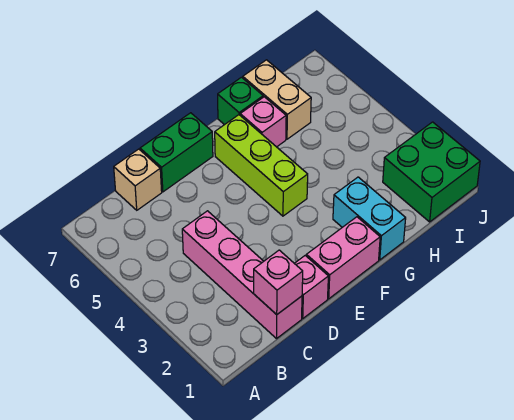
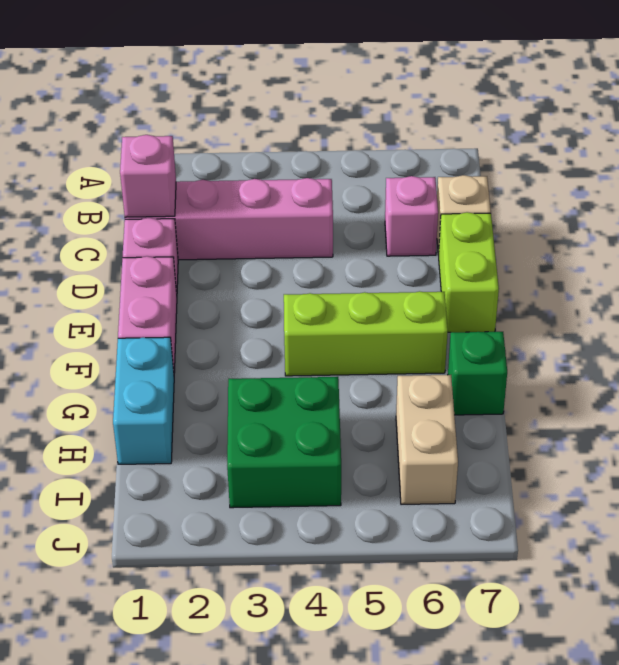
green brick D7:E7 level 1 -> lime brick D7:E7 level 1
cyan brick G1:G2 level 1 -> cyan brick G1:H1 level 1
pink brick G6 level 1 -> pink brick C6 level 1
tan brick H6:H7 level 1 -> tan brick H6:I6 level 1
green brick I1:J2 level 1 -> green brick H3:I4 level 1

